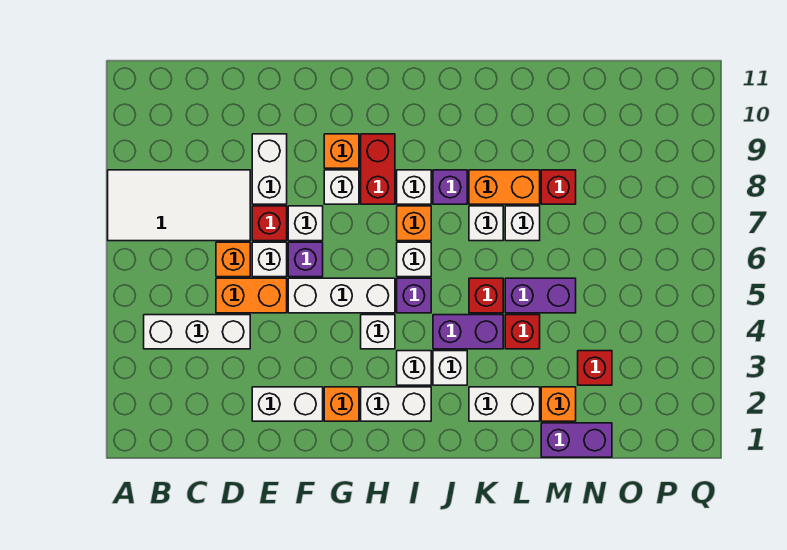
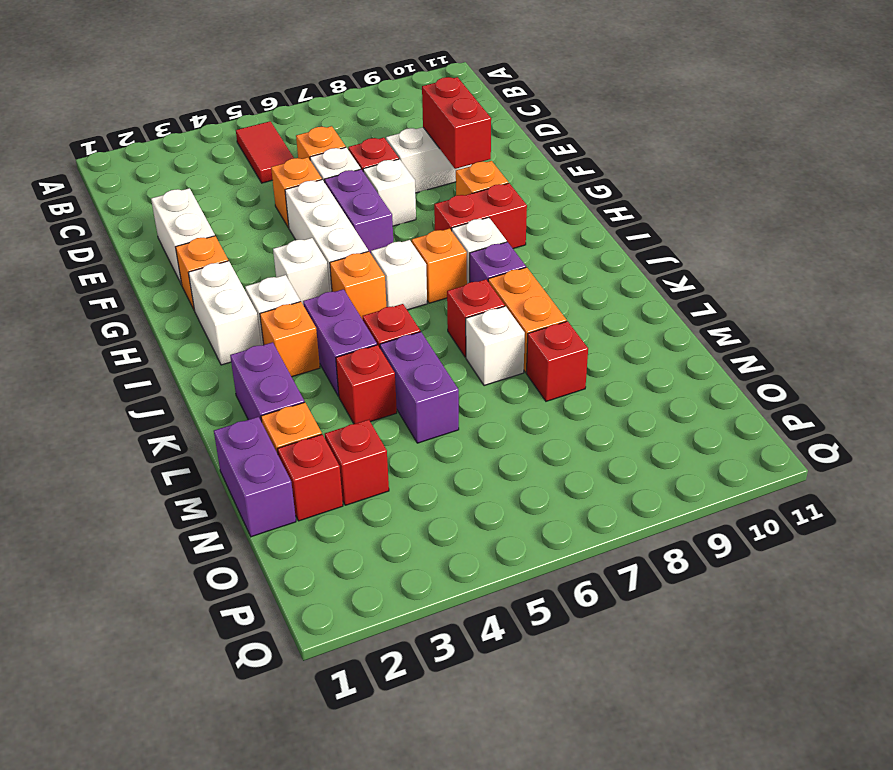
white tile A7:D8 level 1 -> none
white brick B4:D4 level 1 -> none
none -> red tile B5:C5 level 1
orange brick D5:E5 level 1 -> orange brick E5 level 1
none -> red brick E9:F9 level 2
purple brick F6 level 1 -> purple brick F6:G6 level 1
white brick G8 level 1 -> none
purple brick I5 level 1 -> orange brick I5 level 1
white brick J3 level 1 -> orange brick J3 level 1
white brick K2:L2 level 1 -> purple brick K2:L2 level 1
white brick K7 level 1 -> red brick K7 level 1
none -> red brick N2 level 1

